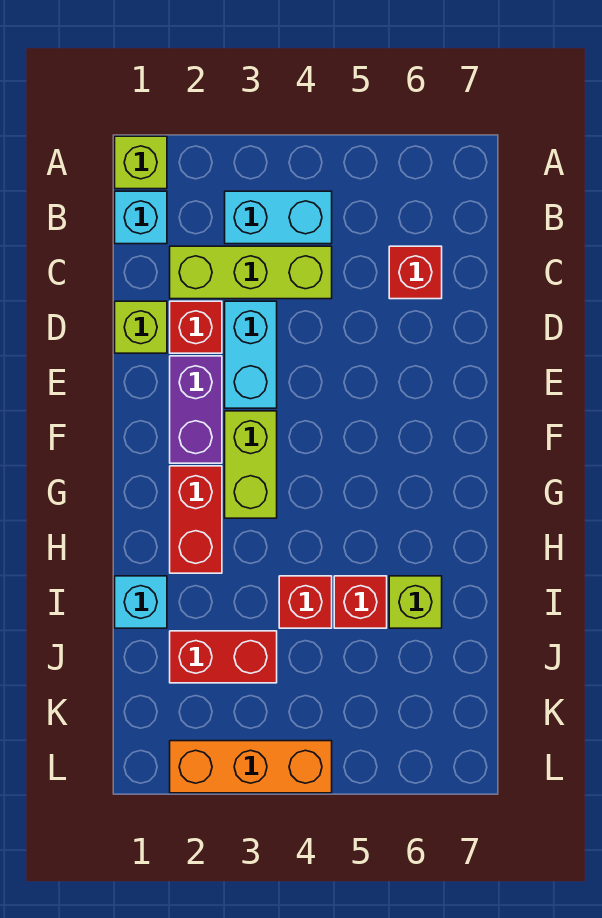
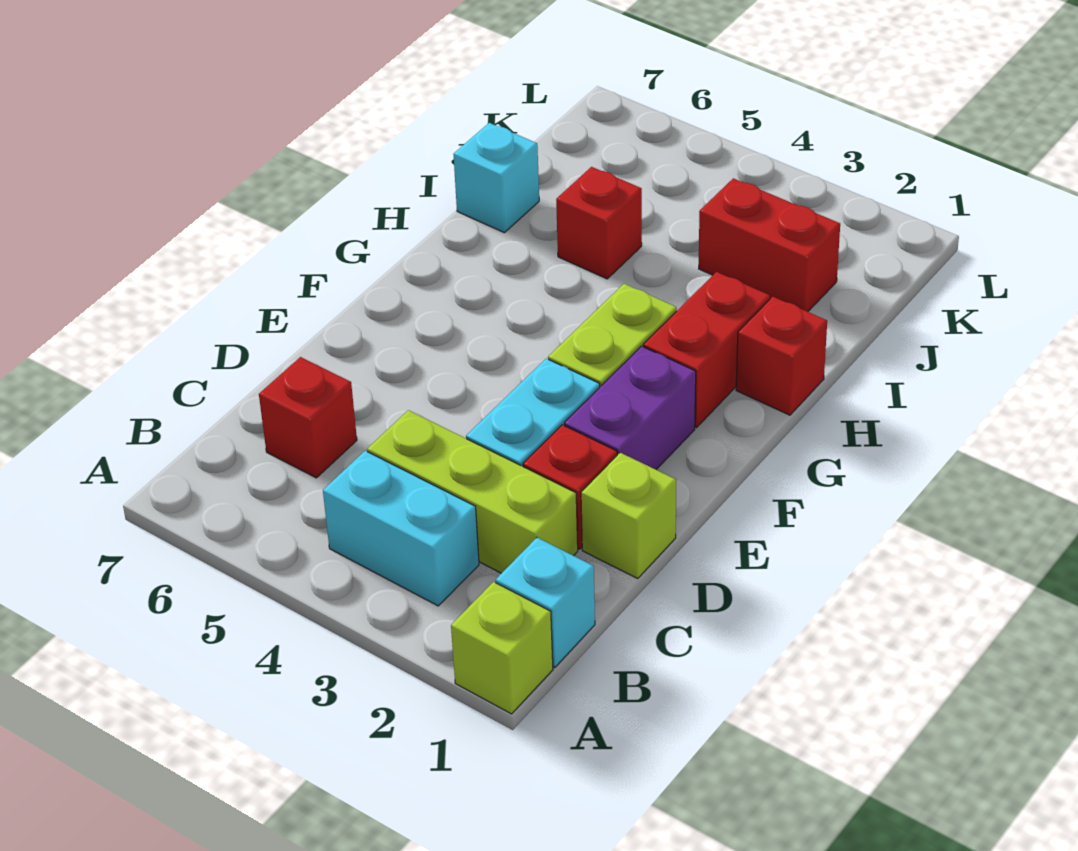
cyan brick I1 level 1 -> cyan brick I7 level 1
red brick I4 level 1 -> red brick H1 level 1
lime brick I6 level 1 -> none
orange brick L2:L4 level 1 -> none

